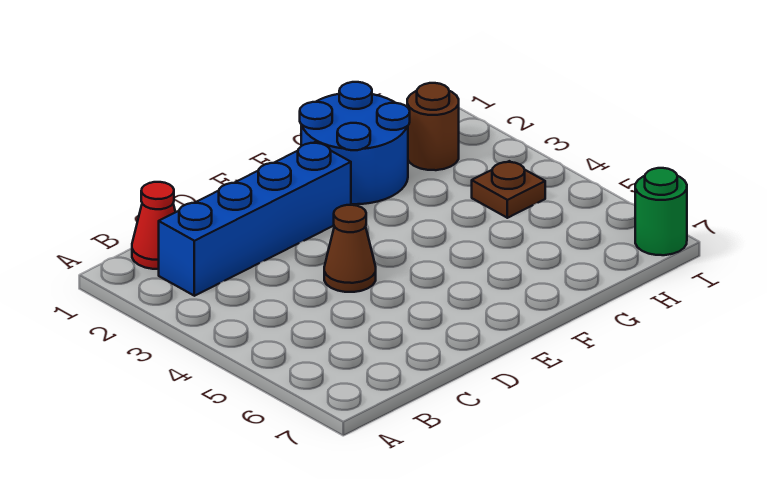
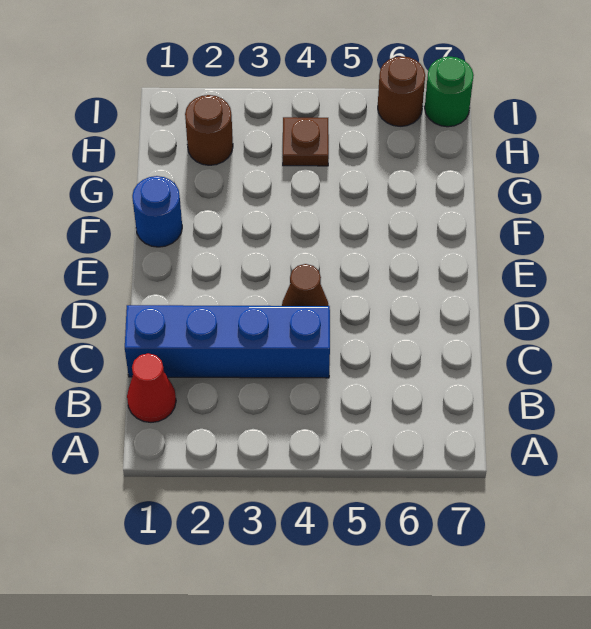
blue brick B2:E2 level 1 -> blue brick C1:C4 level 1
blue round brick F1:G2 level 1 -> blue round brick F1 level 1
none -> brown round brick I6 level 1

